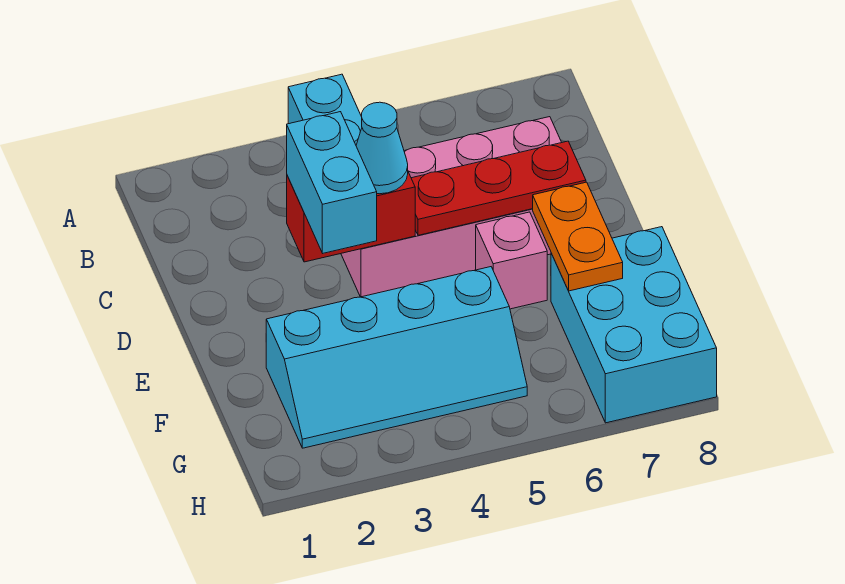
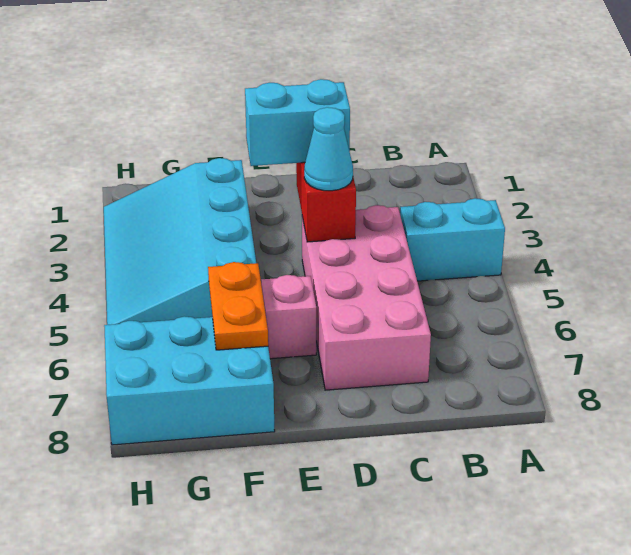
red plate D5:D7 level 2 -> none
orange plate E7:F7 level 2 -> orange plate F6:F7 level 2
cyan slope F2:G5 level 1 top F -> cyan slope F2:H5 level 1 top F

